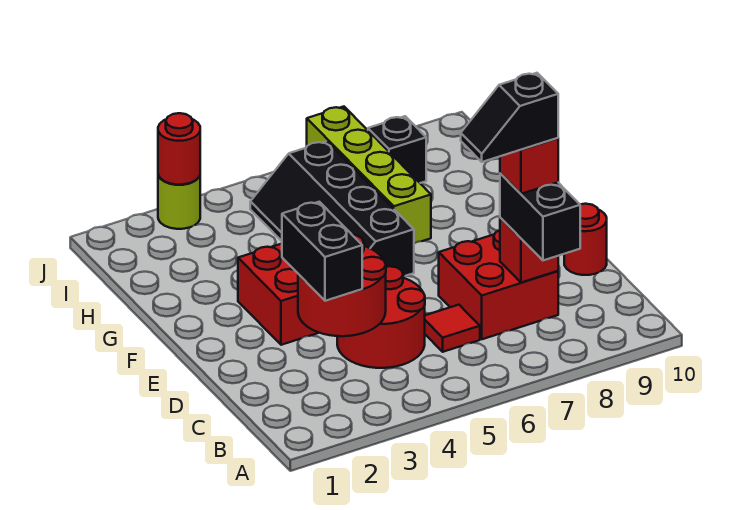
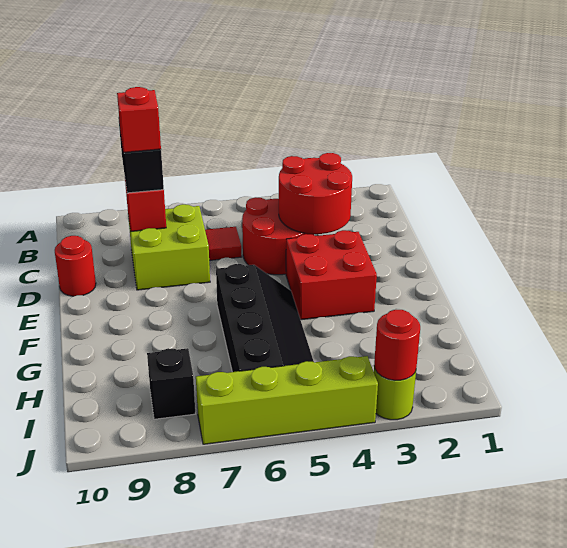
black brick C3:D3 level 3 -> none
red brick C7:D8 level 1 -> lime brick C7:D8 level 1
black slope C7:C8 level 5 top 8 -> none
lime brick G7:J7 level 1 -> lime brick J4:J7 level 1

